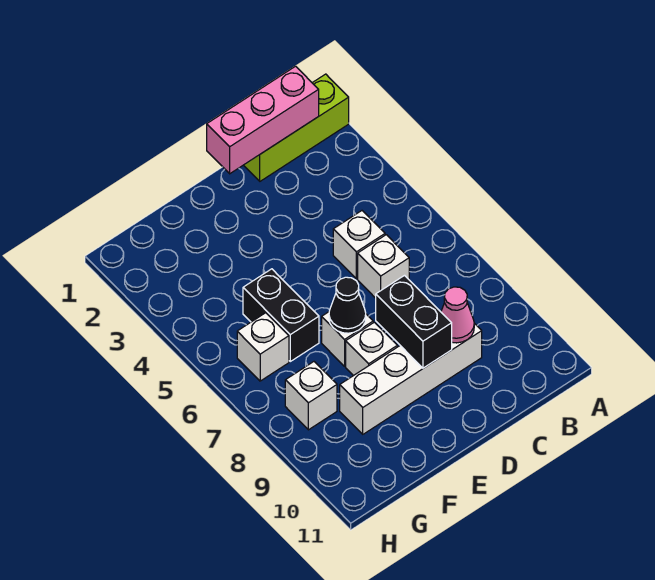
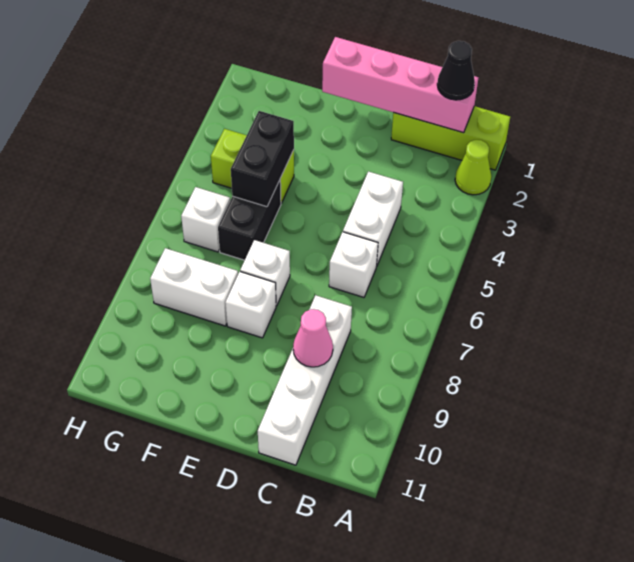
none -> lime cone A2 level 1
pink brick B1:D1 level 2 -> pink brick B1:E1 level 2
white brick C5 level 1 -> white brick C4:C5 level 1
white brick C9:F9 level 1 -> white brick C8:C11 level 1
black brick D8:D9 level 2 -> black brick F4:F5 level 2
black cone E7 level 2 -> black cone B1 level 3
none -> lime brick F4:G4 level 1
white brick G8 level 1 -> white brick F8:G8 level 1

